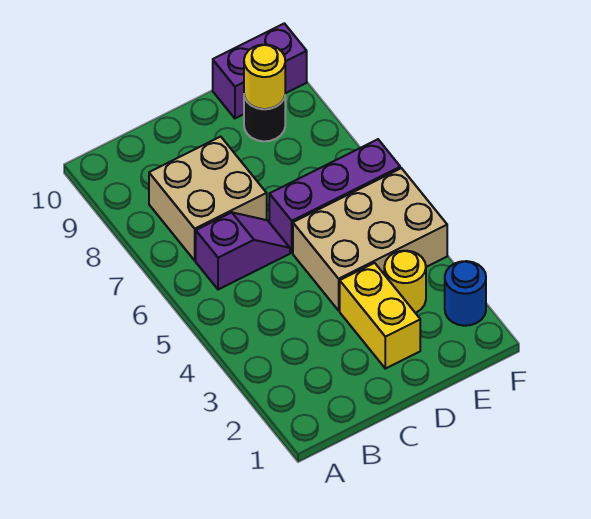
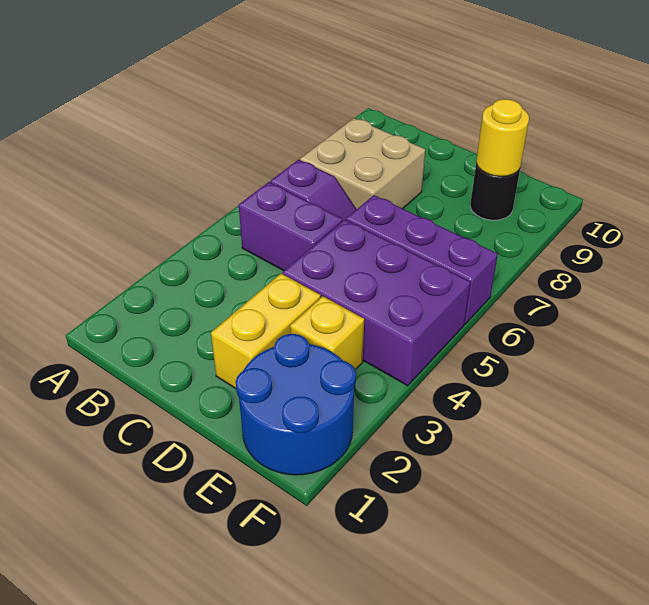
tan brick D4:F5 level 1 -> purple brick D4:F5 level 1
yellow round brick E3 level 1 -> yellow brick E3 level 1
purple brick E10:F10 level 1 -> purple brick B5:C5 level 1
blue round brick F2 level 1 -> blue round brick E1:F2 level 1

